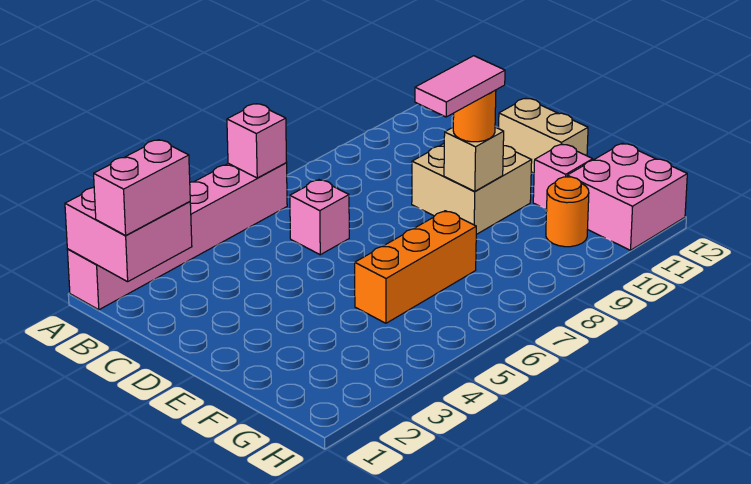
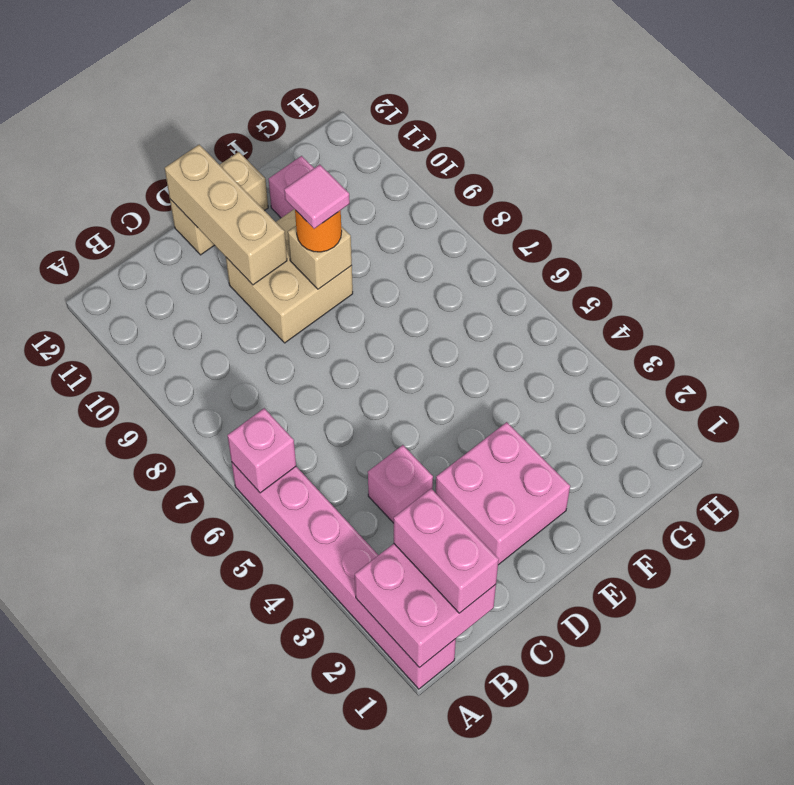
pink brick C6 level 1 -> pink brick C4 level 1
none -> tan brick D10:D12 level 2
pink tile E8:E9 level 4 -> pink tile E9 level 4
orange brick F5:F7 level 1 -> none
orange round brick G10 level 1 -> none
pink brick G11:H12 level 1 -> pink brick D2:E3 level 1

